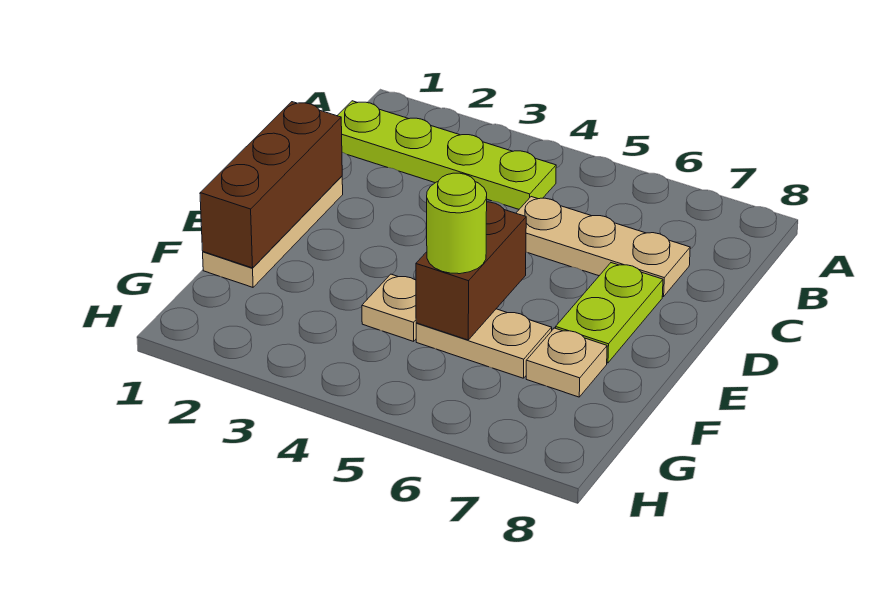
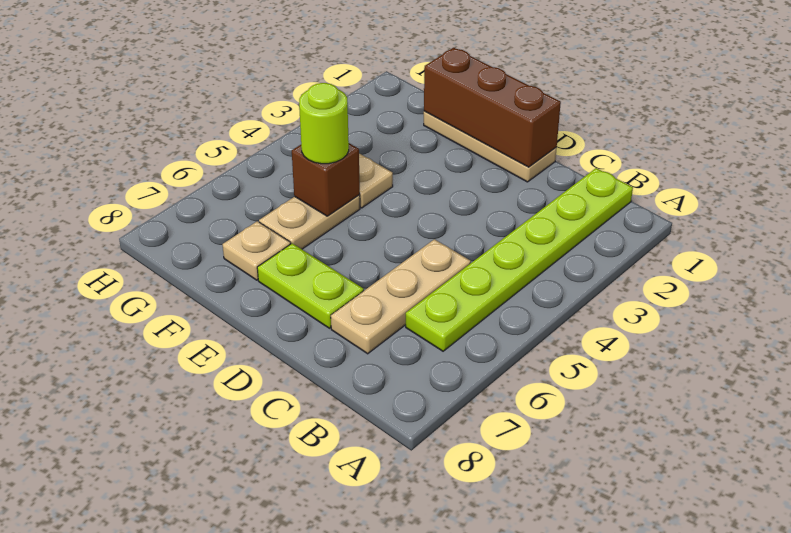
lime plate B1:B4 level 1 -> lime plate B1:B6 level 1
brown brick E5:F5 level 2 -> brown brick F5 level 2

